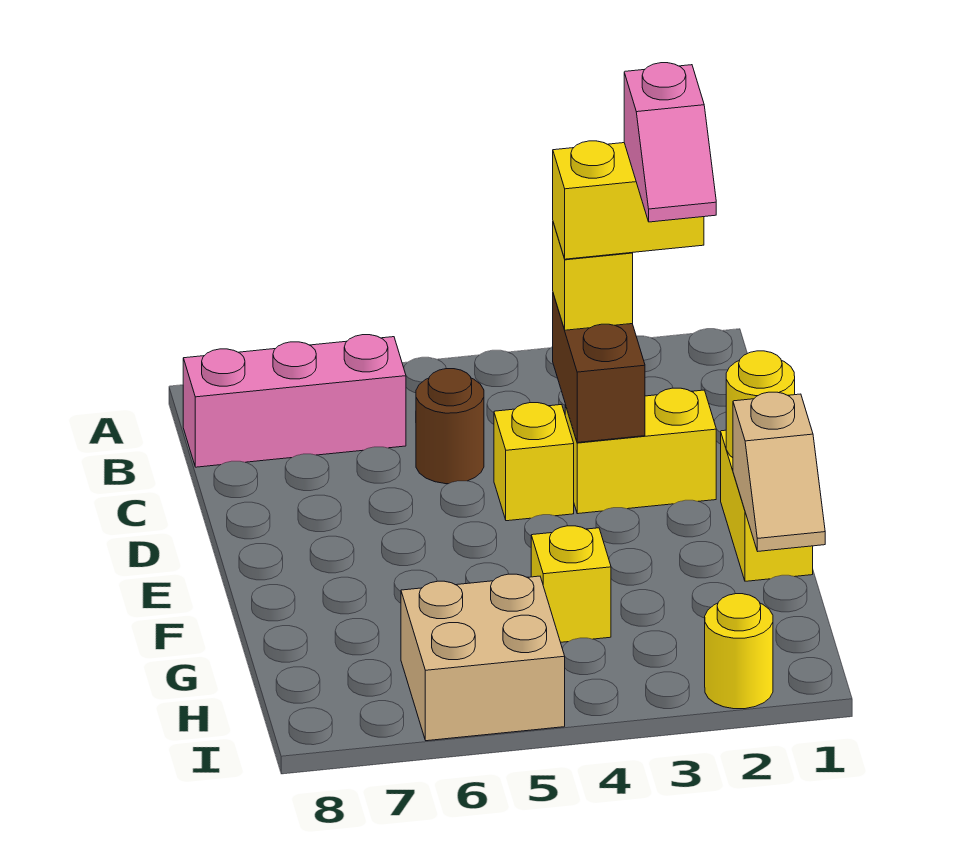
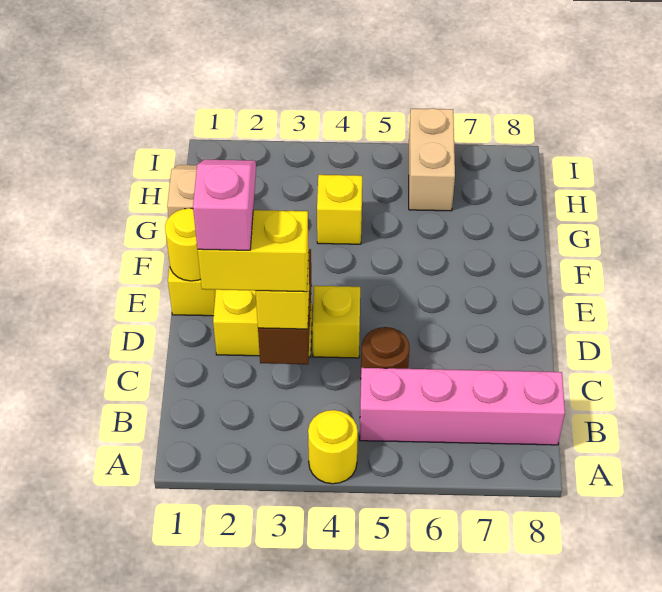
pink brick B6:B8 level 1 -> pink brick B5:B8 level 1
tan brick H5:I6 level 1 -> tan brick H6:I6 level 1
yellow round brick I2 level 1 -> yellow round brick A4 level 1

